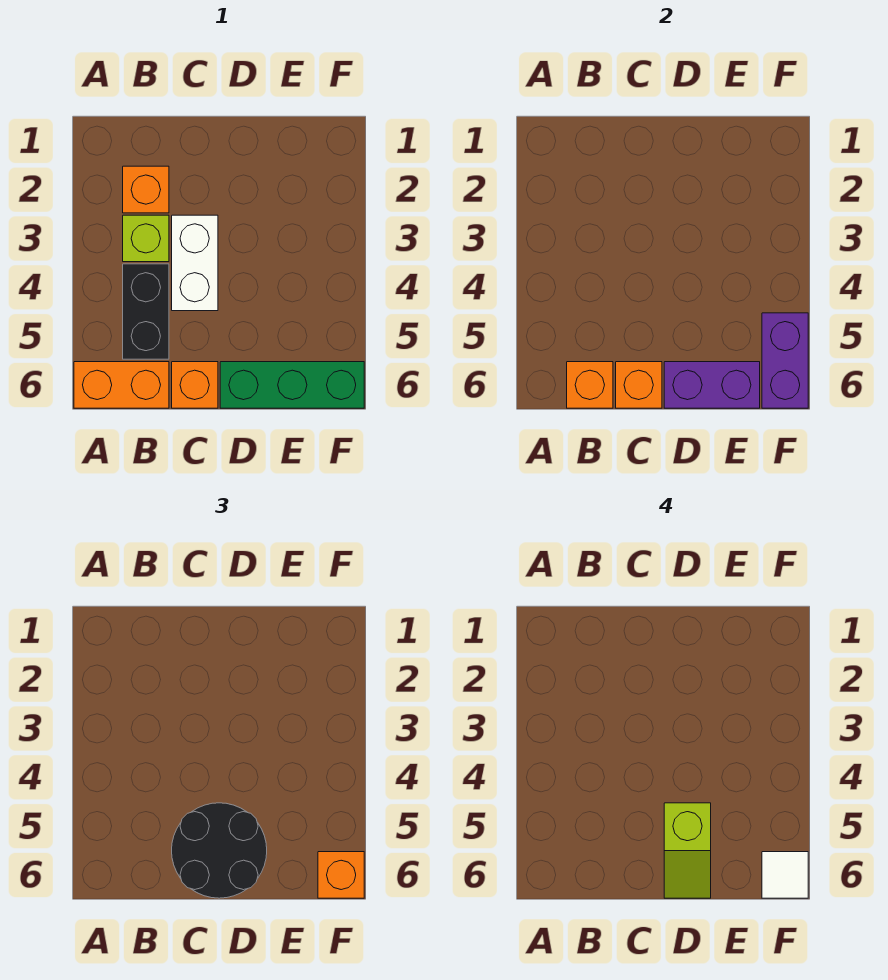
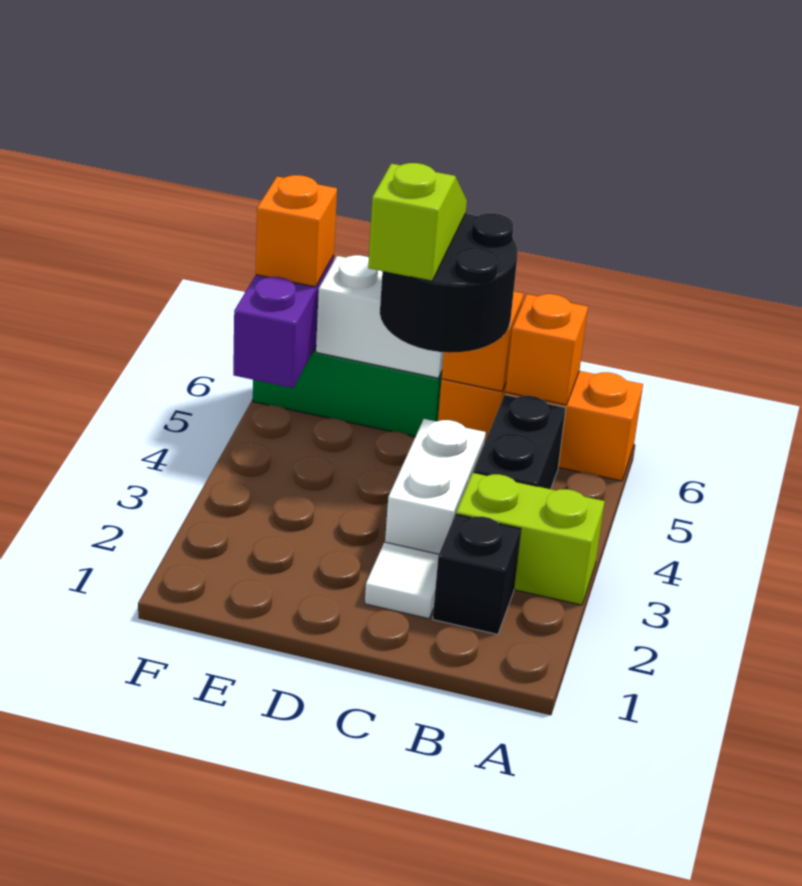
orange brick B2 level 1 -> black brick B2 level 1
lime brick B3 level 1 -> lime brick A3:B3 level 1
purple brick D6:E6 level 2 -> white brick D6:E6 level 2
white tile F6 level 4 -> white tile C2 level 1

